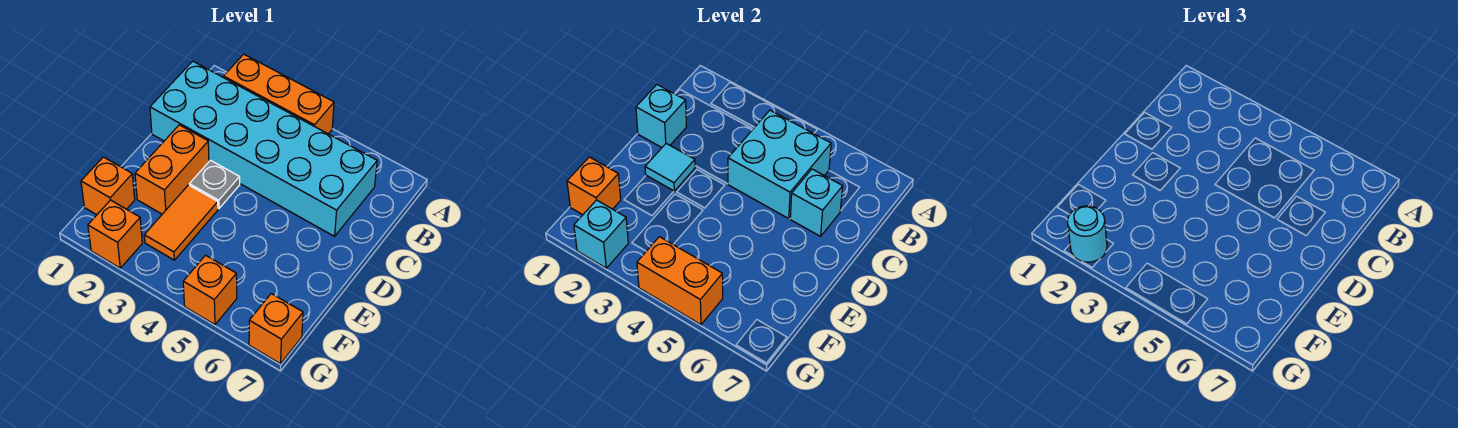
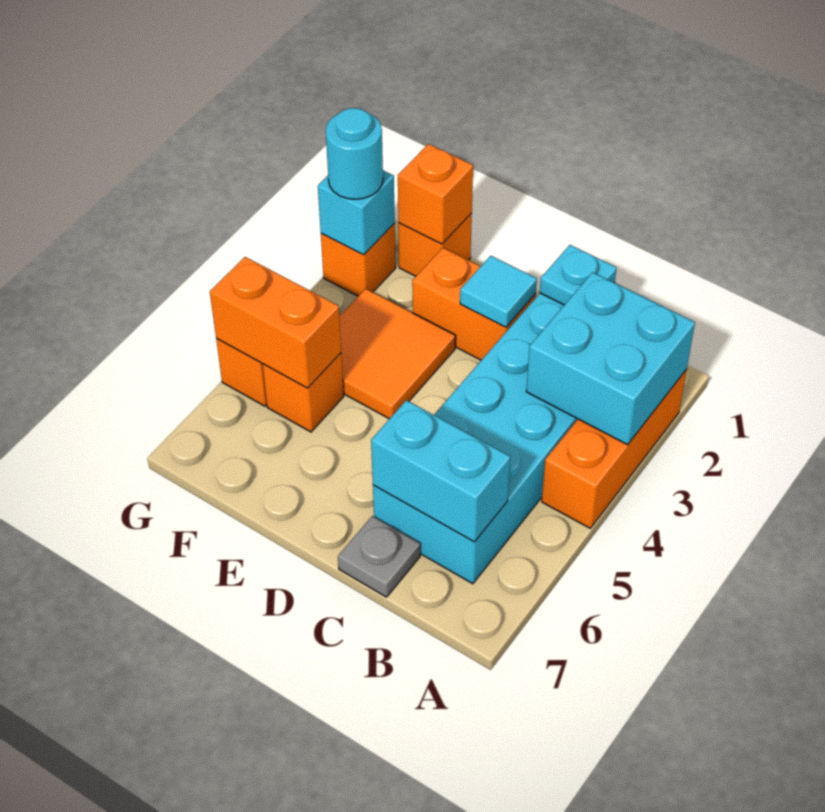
cyan brick B4:C5 level 2 -> cyan brick A2:B3 level 2
cyan brick C1 level 2 -> cyan plate C1 level 2
cyan brick C6 level 2 -> cyan brick B6:C6 level 2
grey plate D3 level 1 -> grey plate C7 level 1
orange tile E3:F3 level 1 -> orange tile E3:F4 level 1
orange brick G4:G5 level 2 -> orange brick F5:G5 level 2
orange brick G7 level 1 -> orange brick F5 level 1

